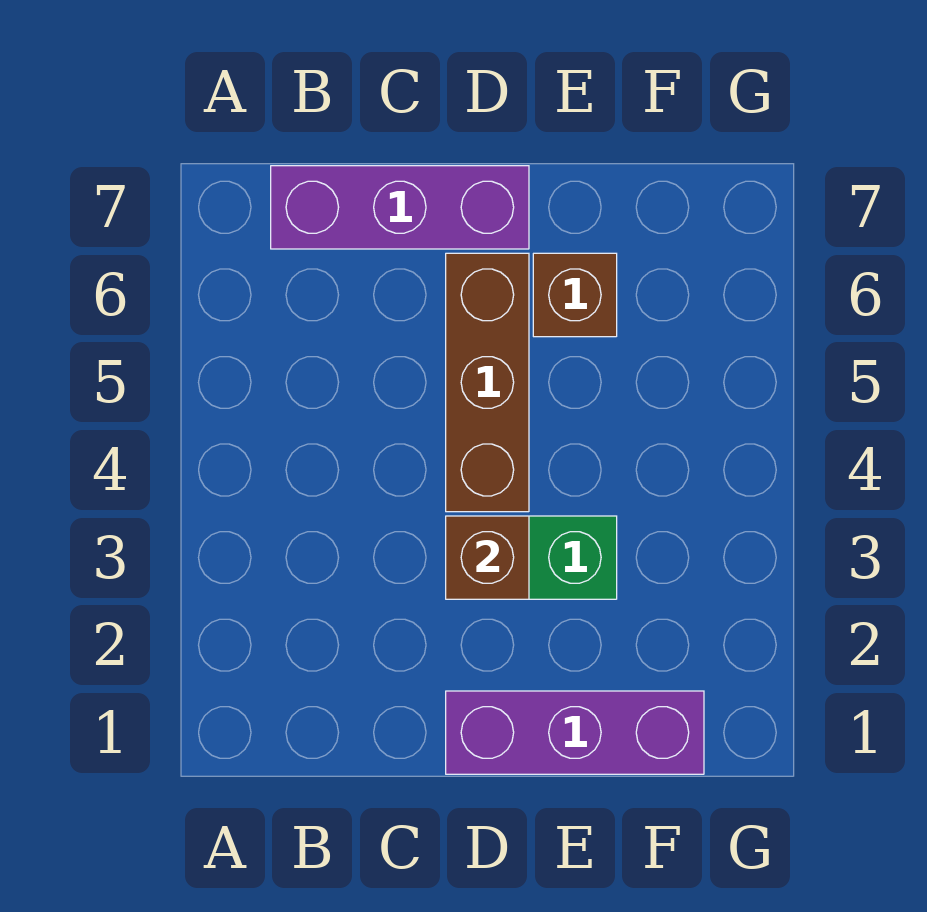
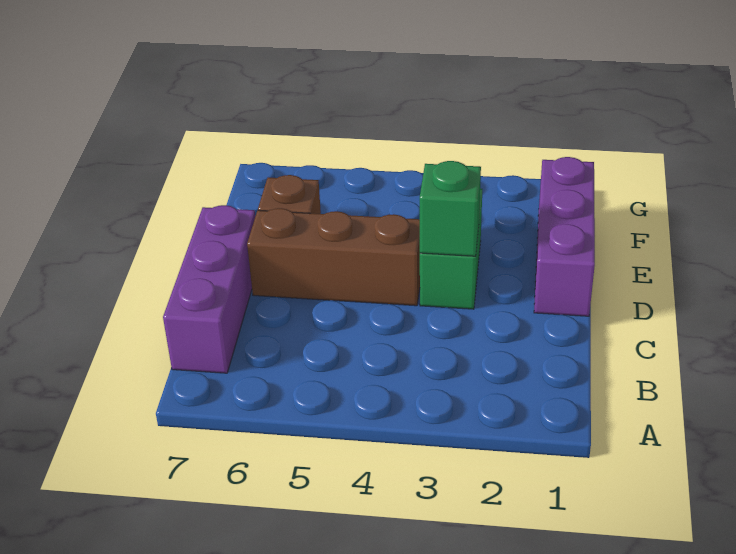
brown brick D3 level 2 -> green brick D3 level 2

